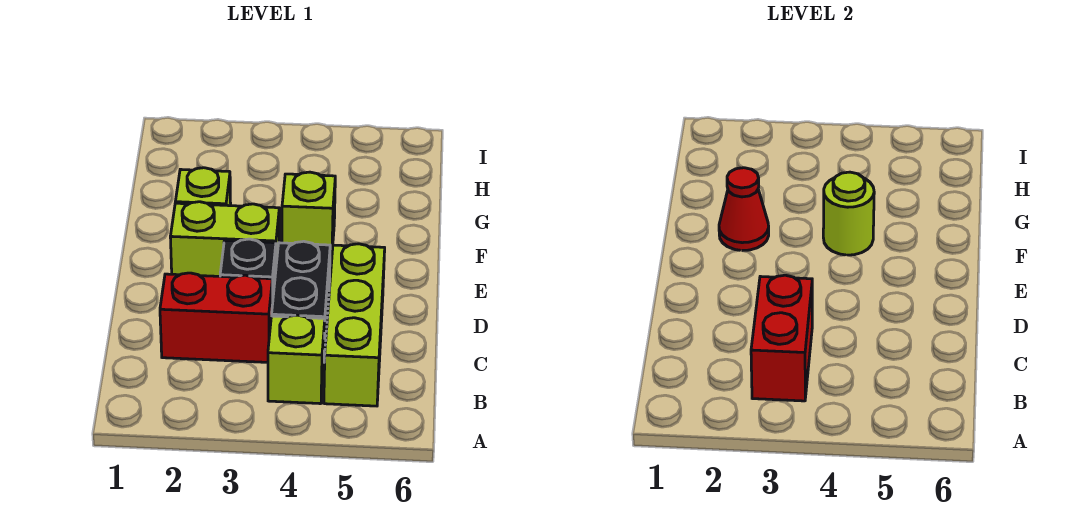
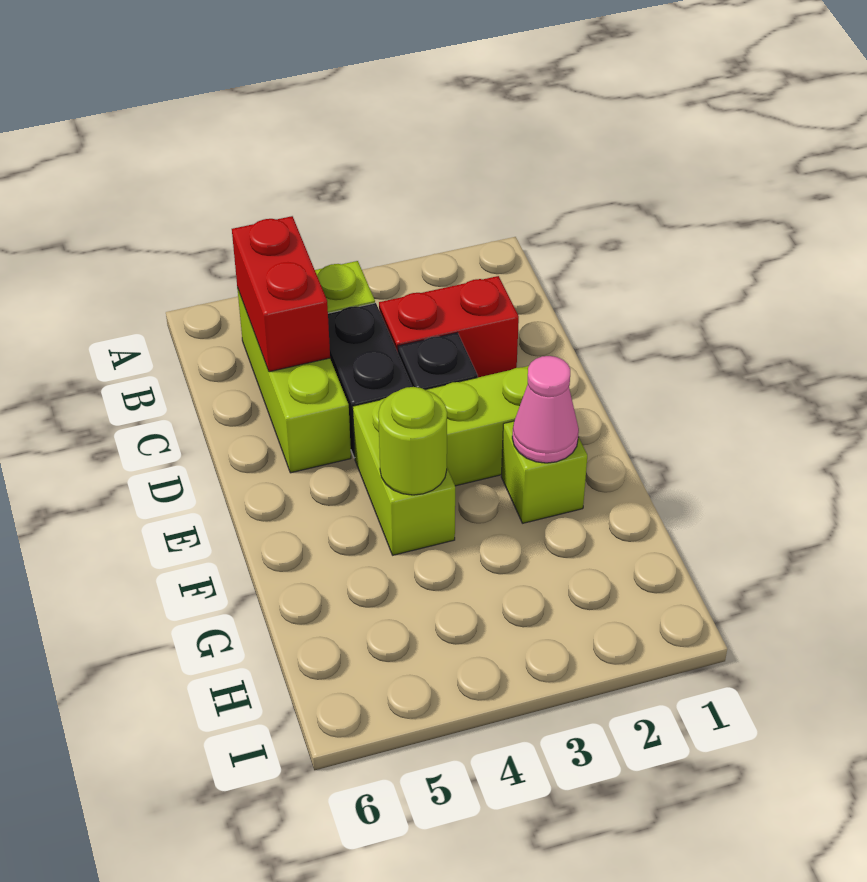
red brick B3:C3 level 2 -> red brick B5:C5 level 2
red cone F2 level 2 -> pink cone F2 level 2
lime brick F4 level 1 -> lime brick E4:F4 level 1

